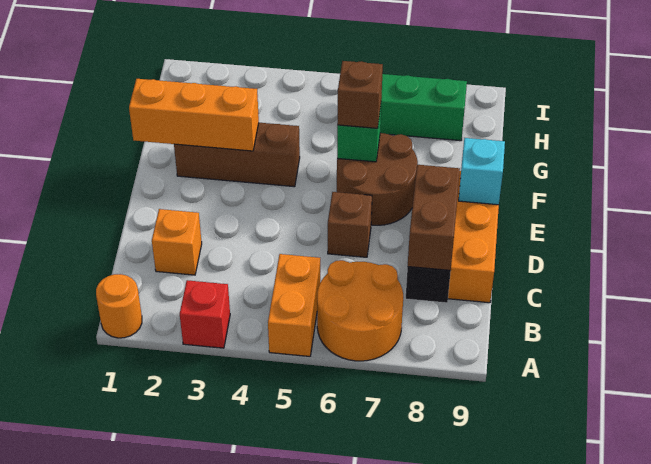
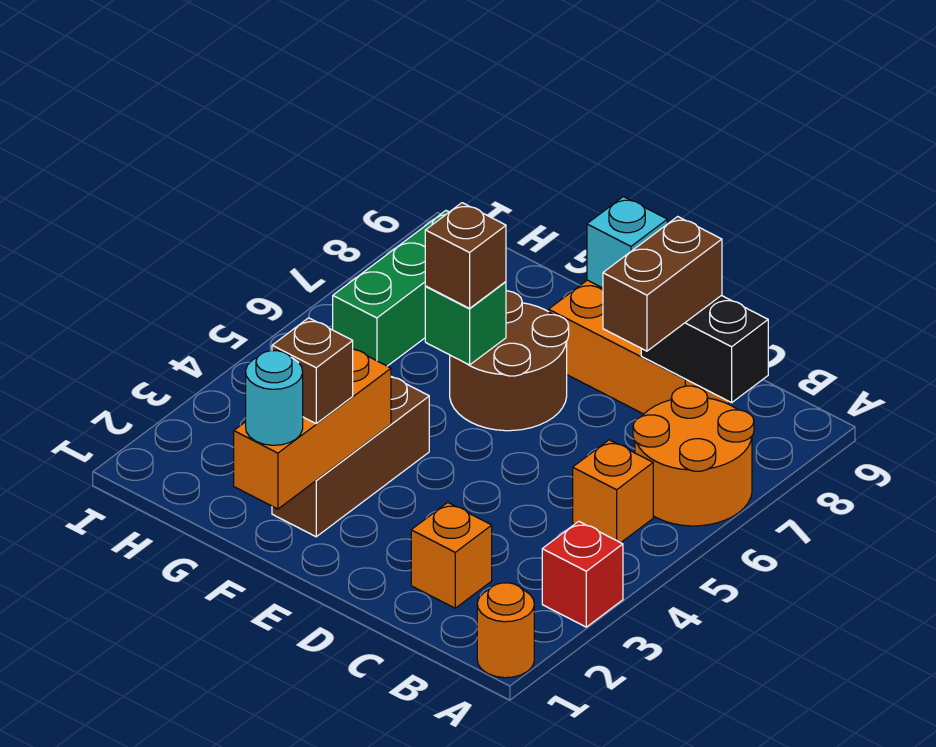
orange brick A5:B5 level 1 -> orange brick B5 level 1
brown brick B8:C8 level 3 -> brown brick C7:C8 level 3
brown brick D6 level 1 -> brown brick F2 level 3
none -> cyan round brick F1 level 3

